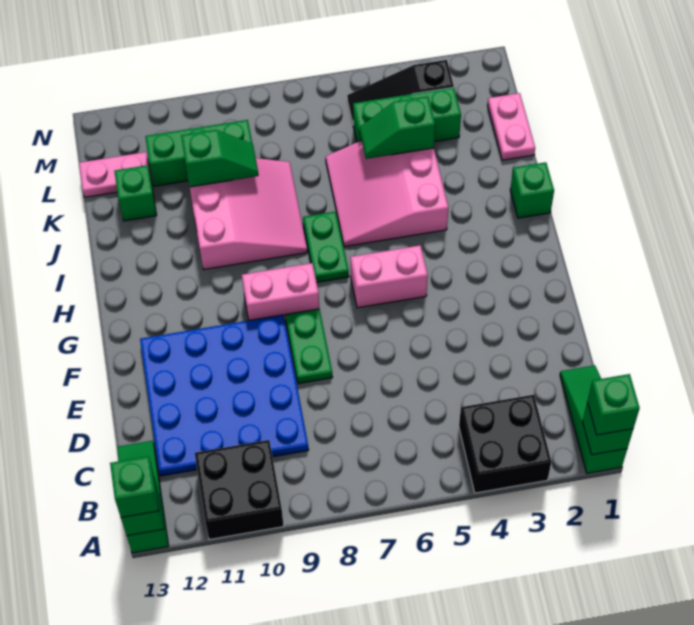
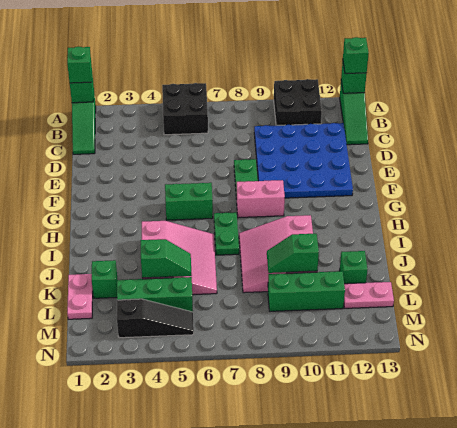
black brick A3:B4 level 1 -> black brick A5:B6 level 1
pink brick G5:G6 level 1 -> green brick G5:G6 level 1
green brick I1 level 1 -> green brick K2 level 1

